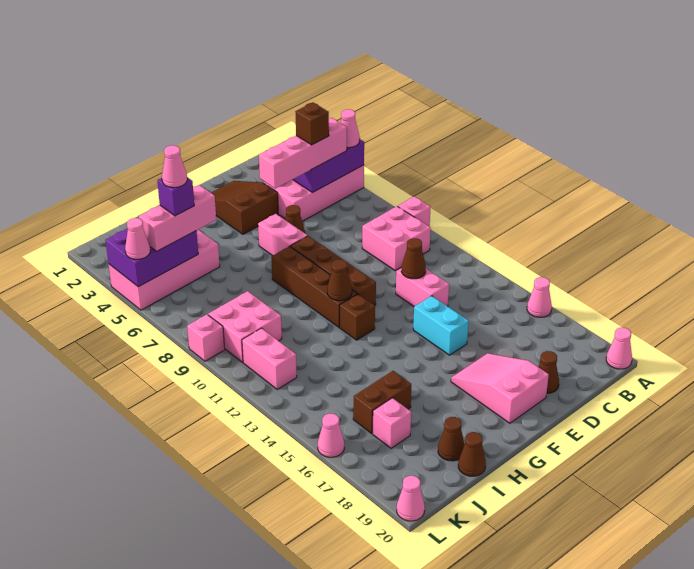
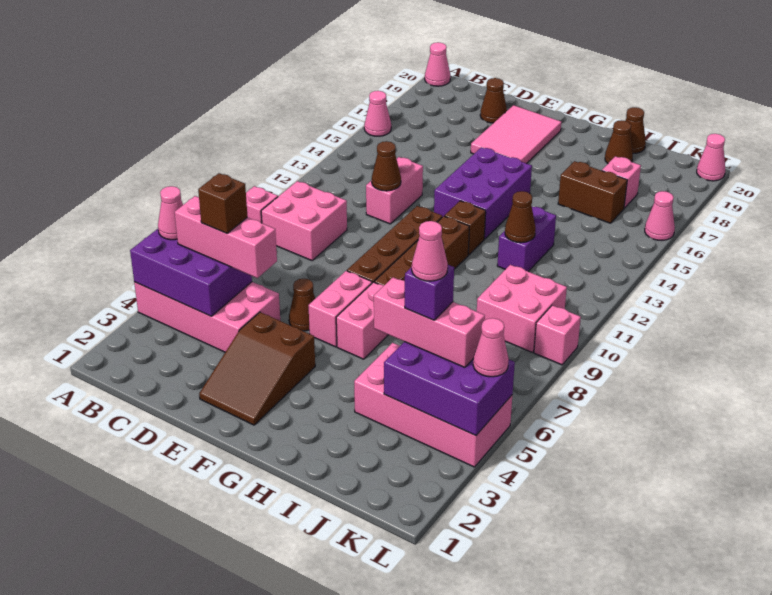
pink brick B5:E5 level 3 -> pink brick B5:D5 level 3
cyan brick E14:E15 level 1 -> none
pink slope E17:F19 level 1 top 19 -> pink tile E17:F19 level 1
none -> purple brick F13:G15 level 1
brown cone G11 level 2 -> brown cone I12 level 2
none -> purple brick I12:I13 level 1
pink brick K11:K12 level 1 -> pink brick G6:G7 level 1

